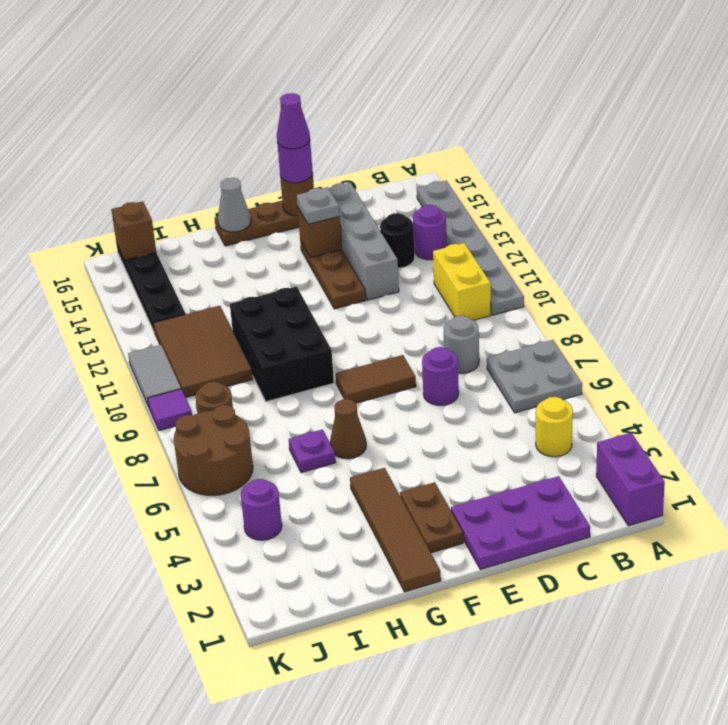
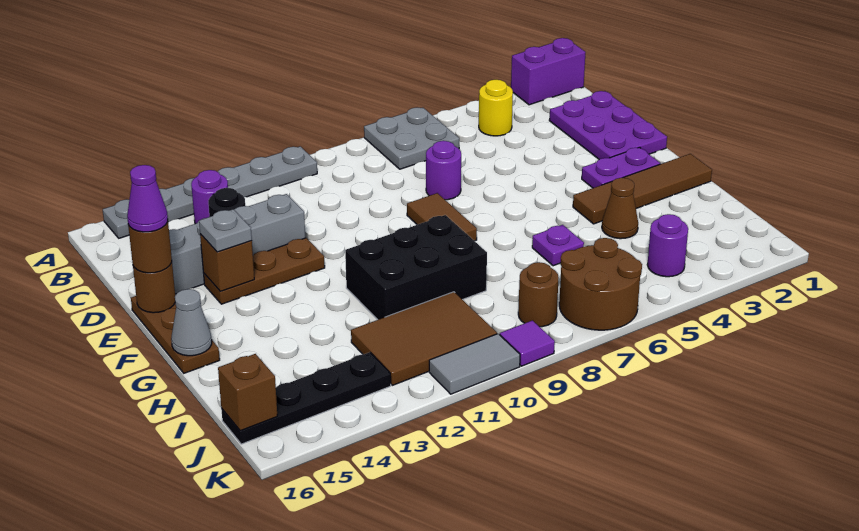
yellow brick B10:B11 level 1 -> none
grey round brick C8 level 1 -> none
purple round brick E16 level 3 -> brown round brick E16 level 3
brown plate F2:F3 level 1 -> purple plate F2:F3 level 1
brown cone G6 level 1 -> brown cone H4 level 1

